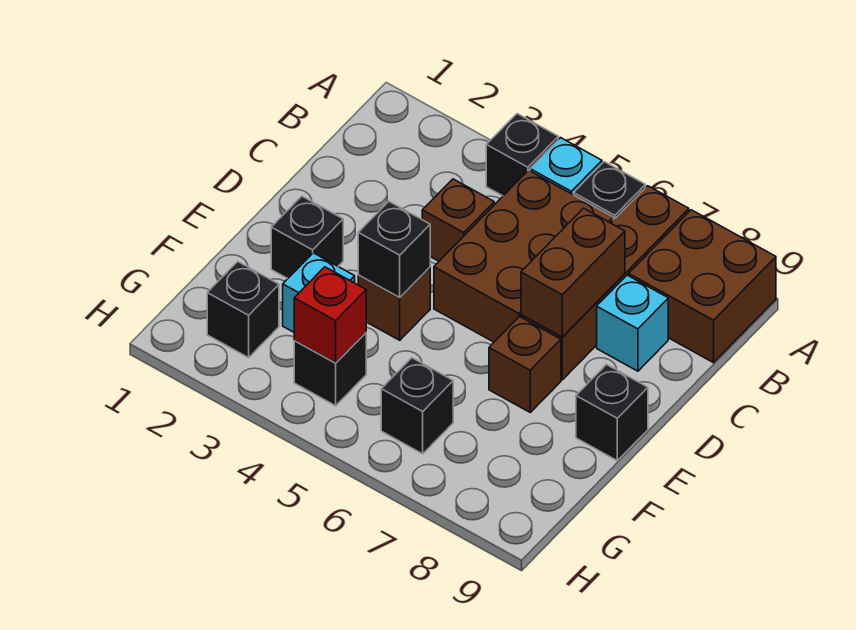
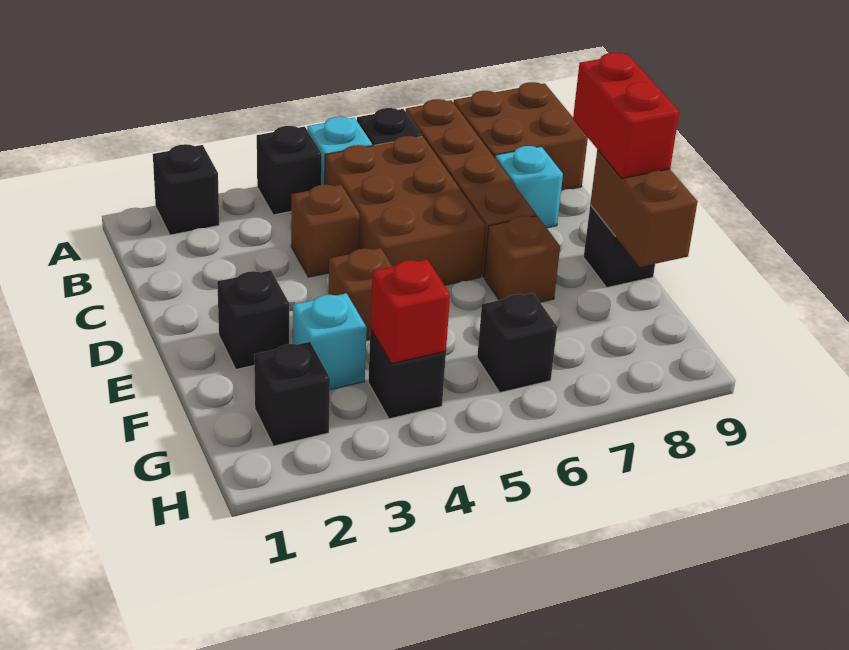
brown brick C7:D7 level 2 -> brown brick E9:F9 level 2
none -> red brick D9:E9 level 3
black brick E4 level 2 -> black brick A2 level 1

